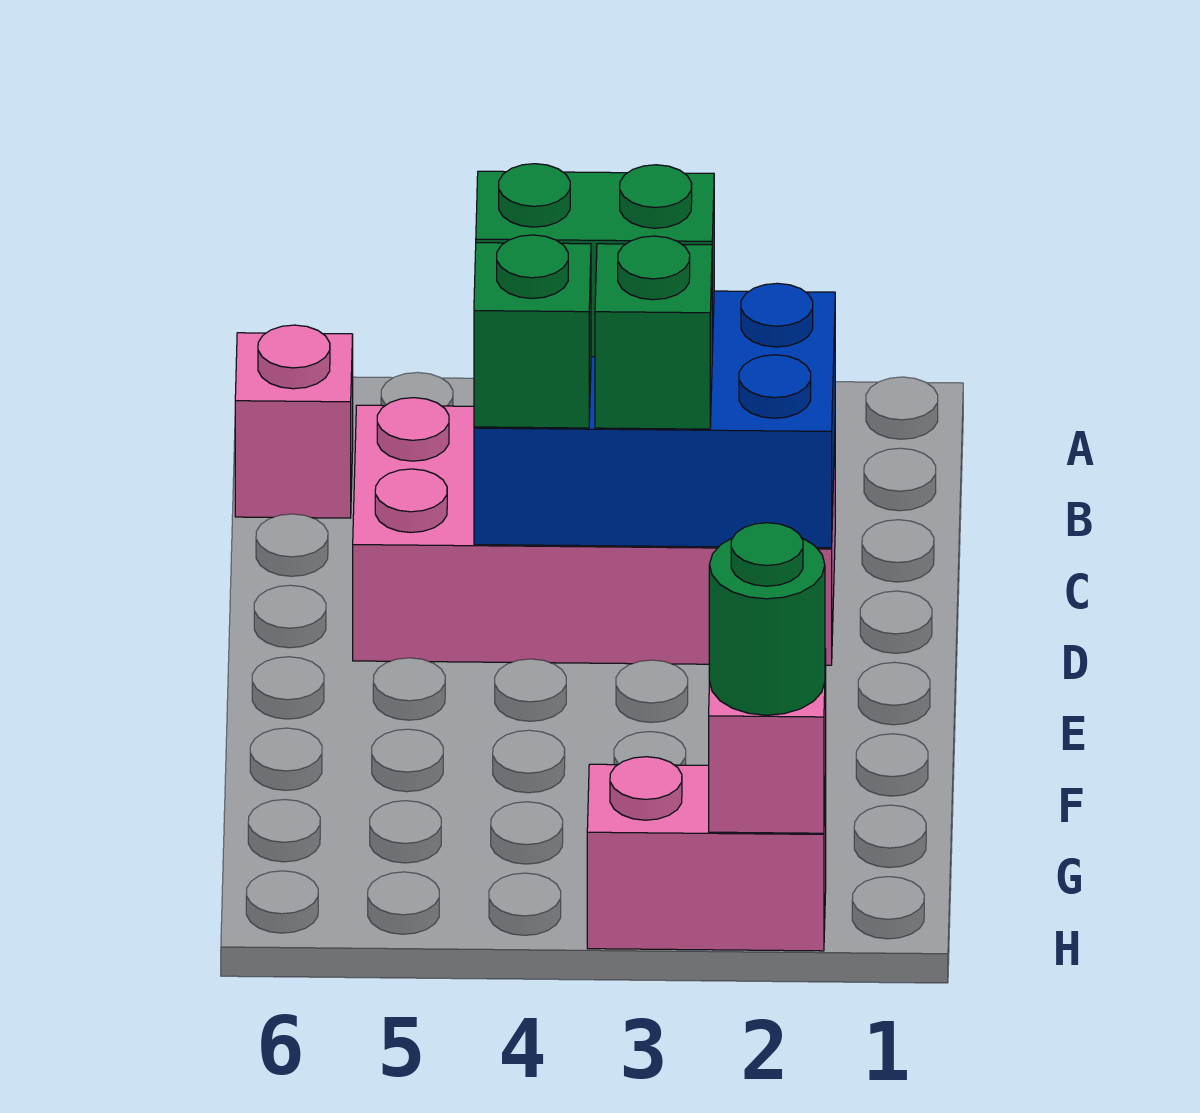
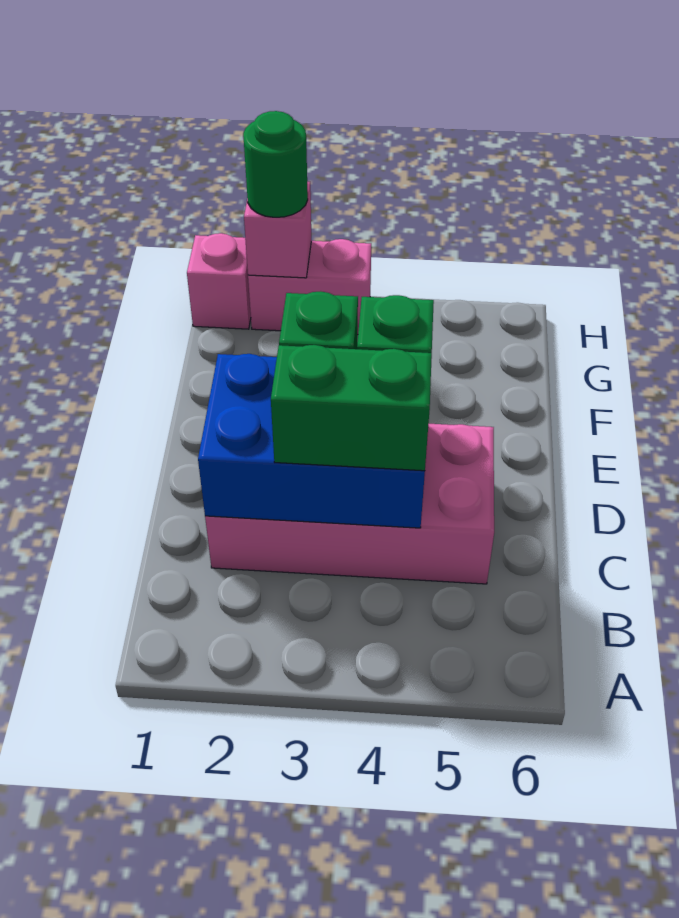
pink brick B6 level 1 -> pink brick H1 level 1

